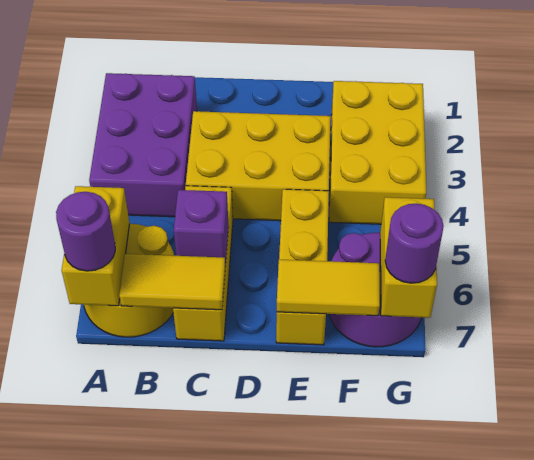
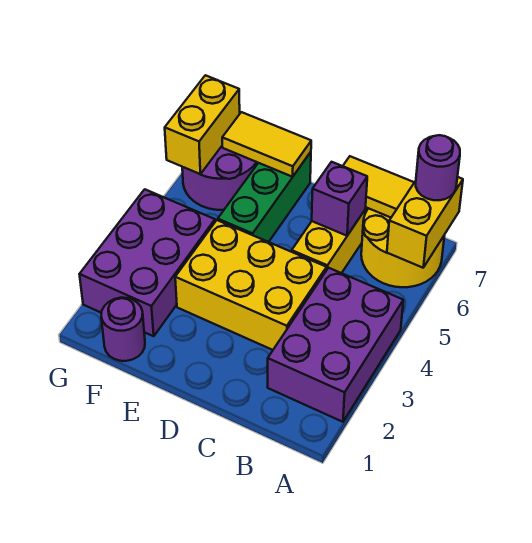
yellow brick E5:E7 level 1 -> green brick E5:E7 level 1
yellow brick F2:G4 level 1 -> purple brick F2:G4 level 1
purple round brick G7 level 3 -> purple round brick F1 level 1

